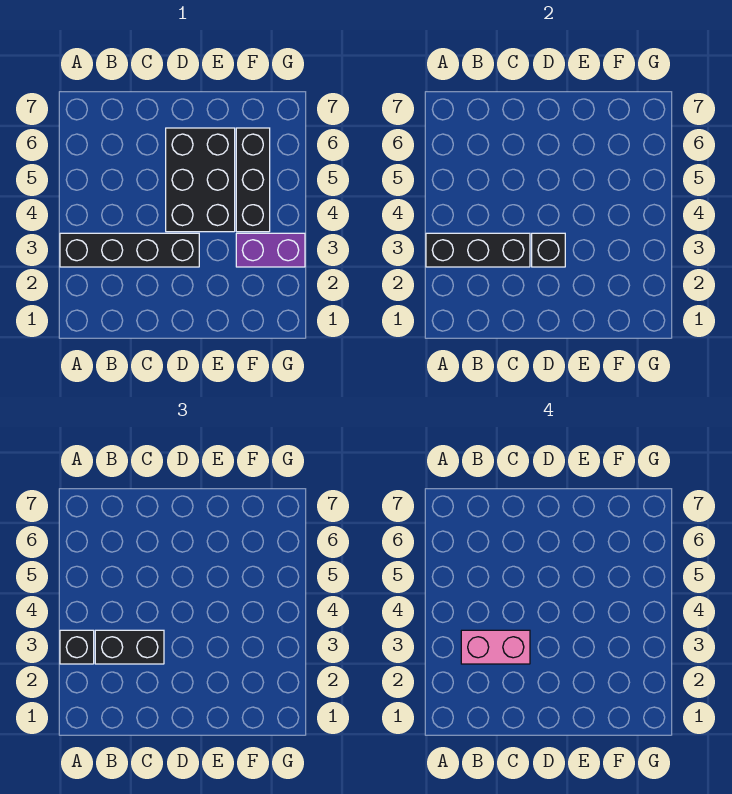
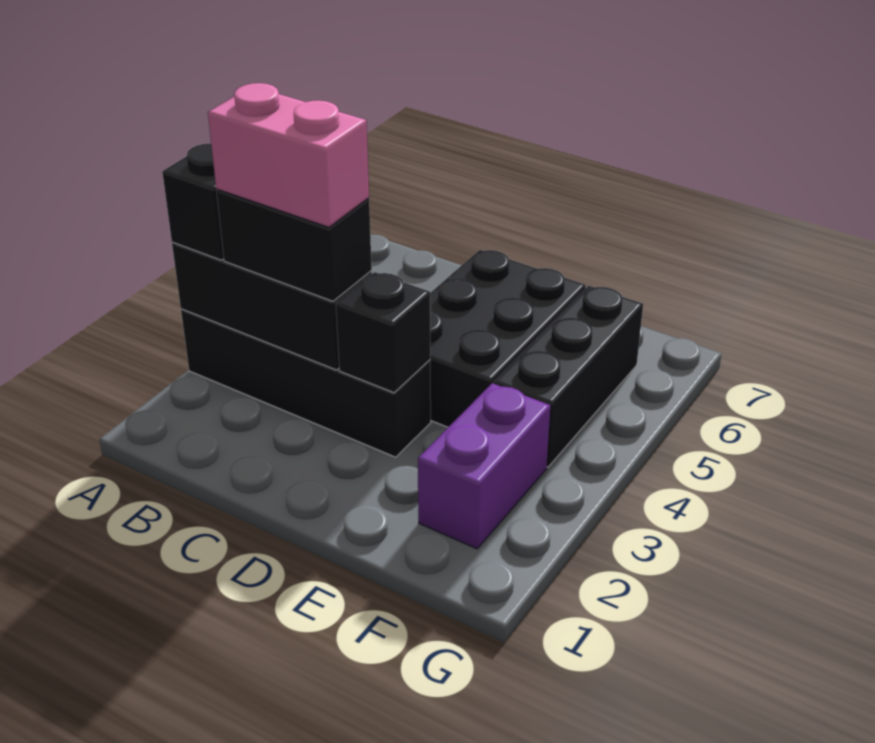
purple brick F3:G3 level 1 -> purple brick F2:F3 level 1

